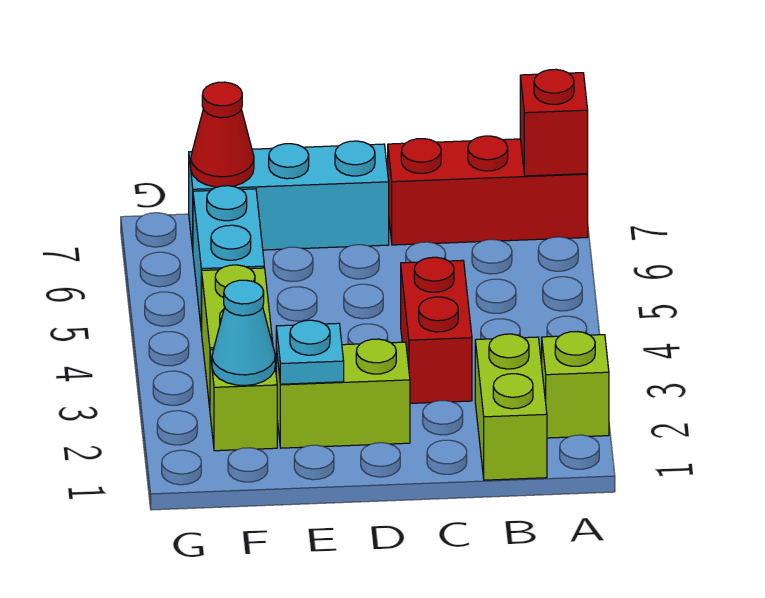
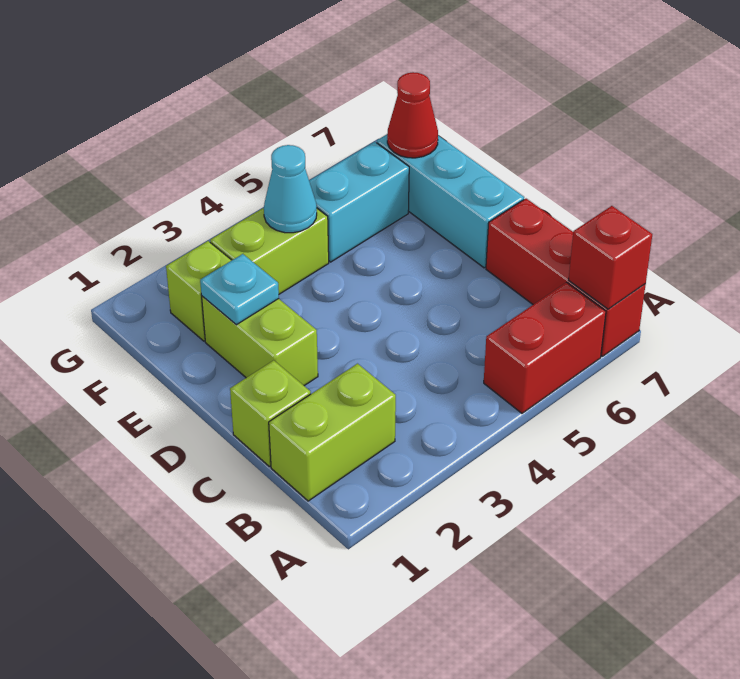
lime brick A2 level 1 -> lime brick C1 level 1
red brick C3:C4 level 1 -> red brick A5:A6 level 1
cyan cone F2 level 2 -> cyan cone F4 level 2

